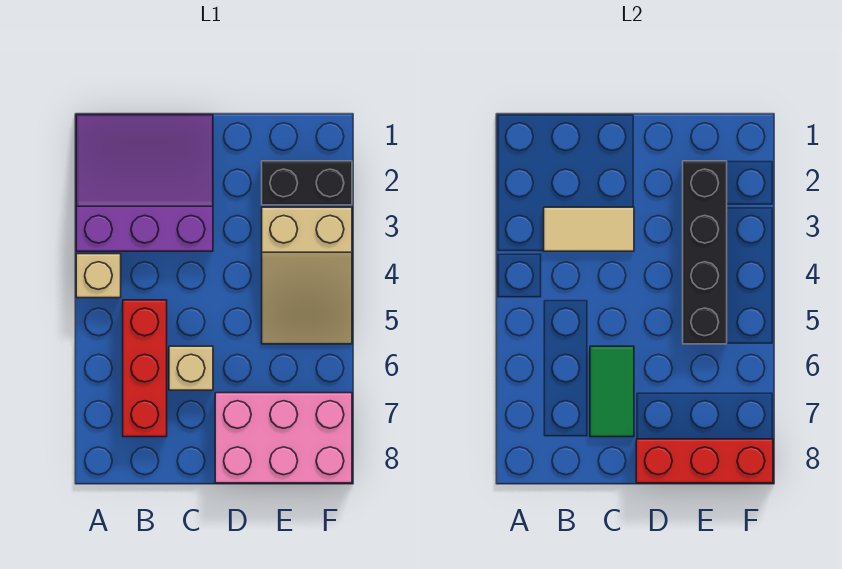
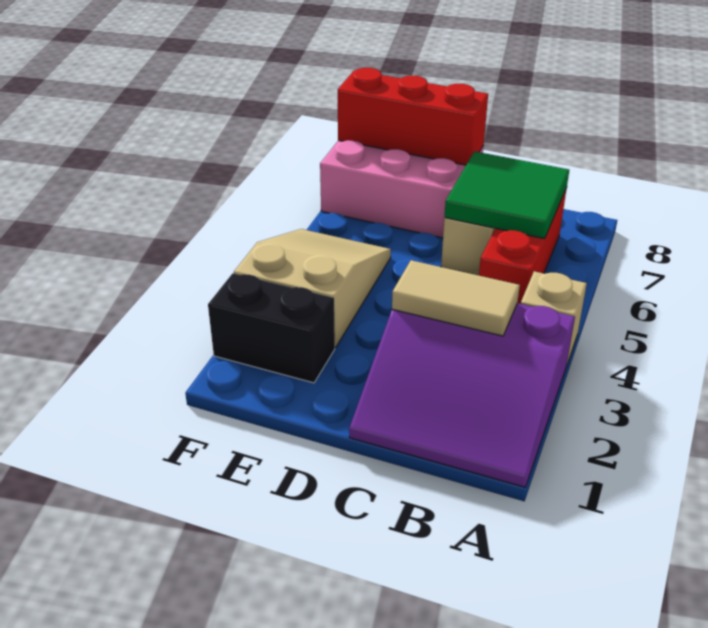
green tile C6:C7 level 2 -> green tile B6:C7 level 2
black brick E2:E5 level 2 -> none

